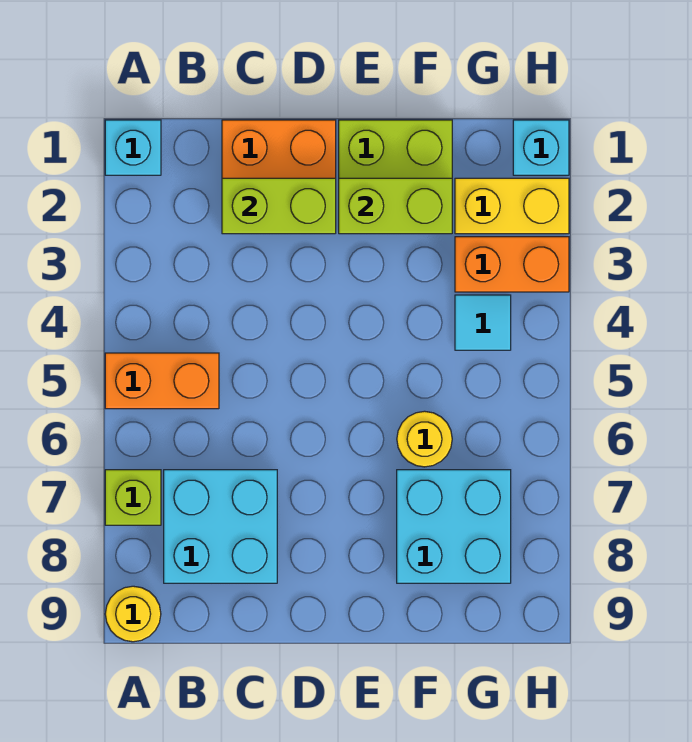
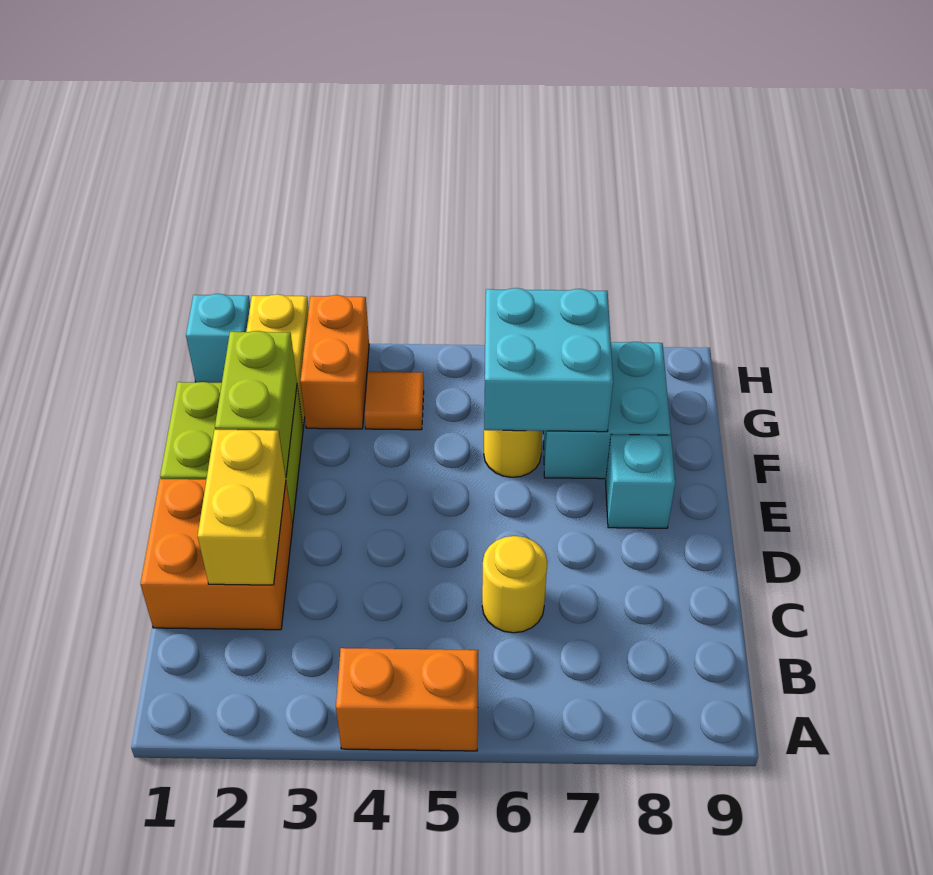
cyan brick A1 level 1 -> cyan brick E8 level 1
orange brick A5:B5 level 1 -> orange brick A4:A5 level 1
lime brick A7 level 1 -> none
yellow round brick A9 level 1 -> yellow round brick C6 level 1
cyan brick B7:C8 level 1 -> cyan brick F6:G7 level 2
lime brick C2:D2 level 2 -> yellow brick C2:D2 level 2
cyan tile G4 level 1 -> orange tile G4 level 1

